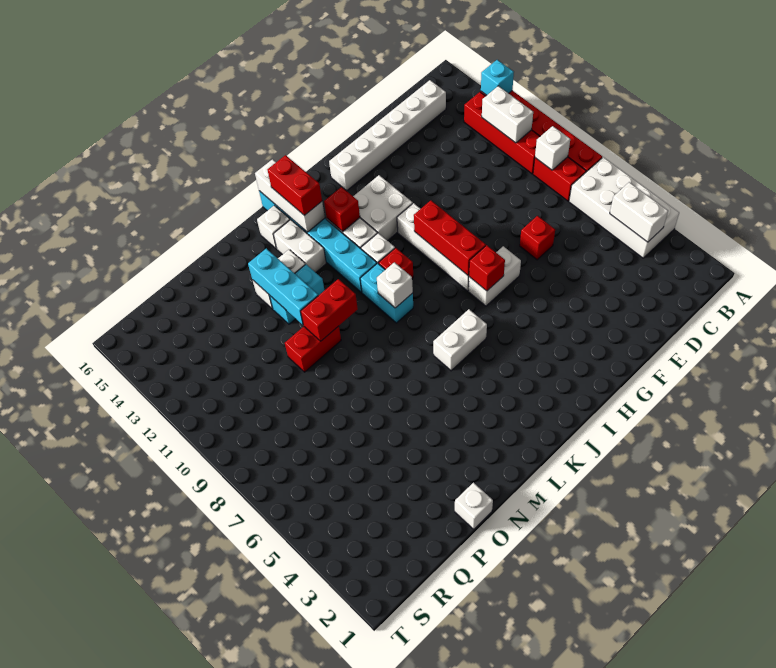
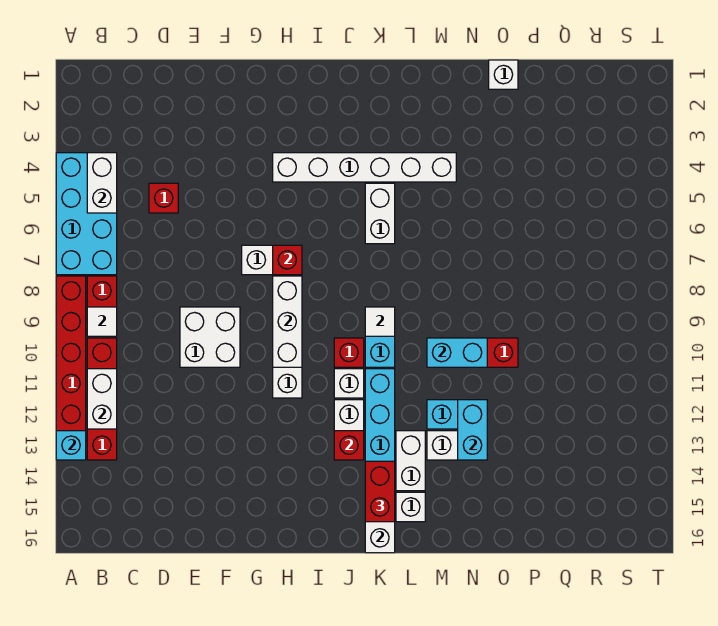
white brick A4:B7 level 1 -> cyan brick A4:B7 level 1
white brick B9 level 2 -> white tile B9 level 2
white brick C15:H15 level 1 -> white brick H4:M4 level 1
red brick E7 level 1 -> red brick D5 level 1
red brick H8:H10 level 2 -> white brick H8:H10 level 2
white brick H12:I13 level 1 -> white brick E9:F10 level 1
white brick J6:K6 level 1 -> white brick K5:K6 level 1
white brick K9 level 2 -> white tile K9 level 2
red brick M10:N10 level 2 -> cyan brick M10:N10 level 2
cyan brick N11:N13 level 2 -> cyan brick N12:N13 level 2

